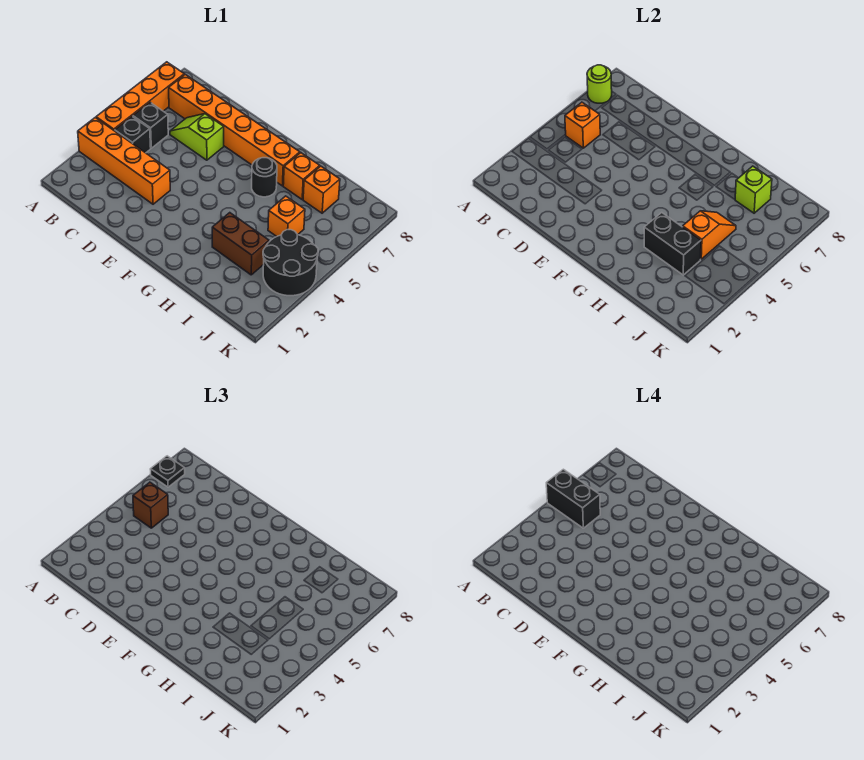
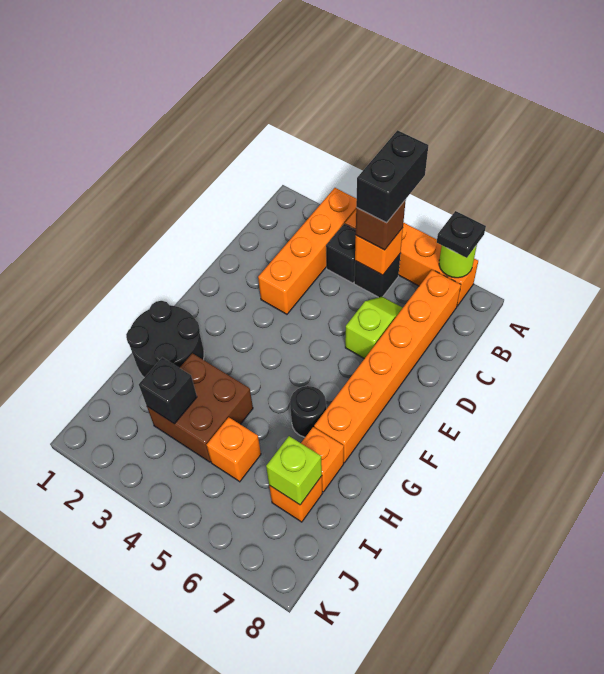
brown brick H3:I3 level 1 -> brown brick H3:I4 level 1
black brick H3:I3 level 2 -> black brick I3 level 2
orange slope I4:I5 level 2 top 4 -> none
black round brick J3:K4 level 1 -> black round brick G1:H2 level 1

